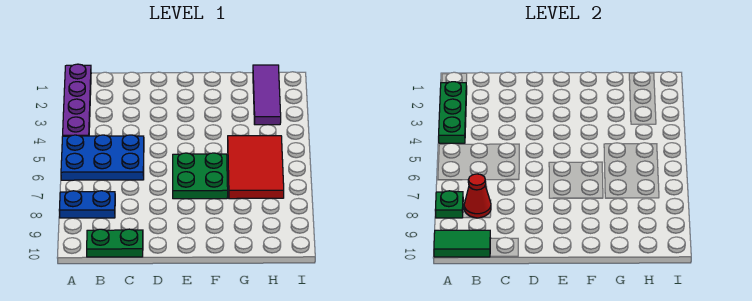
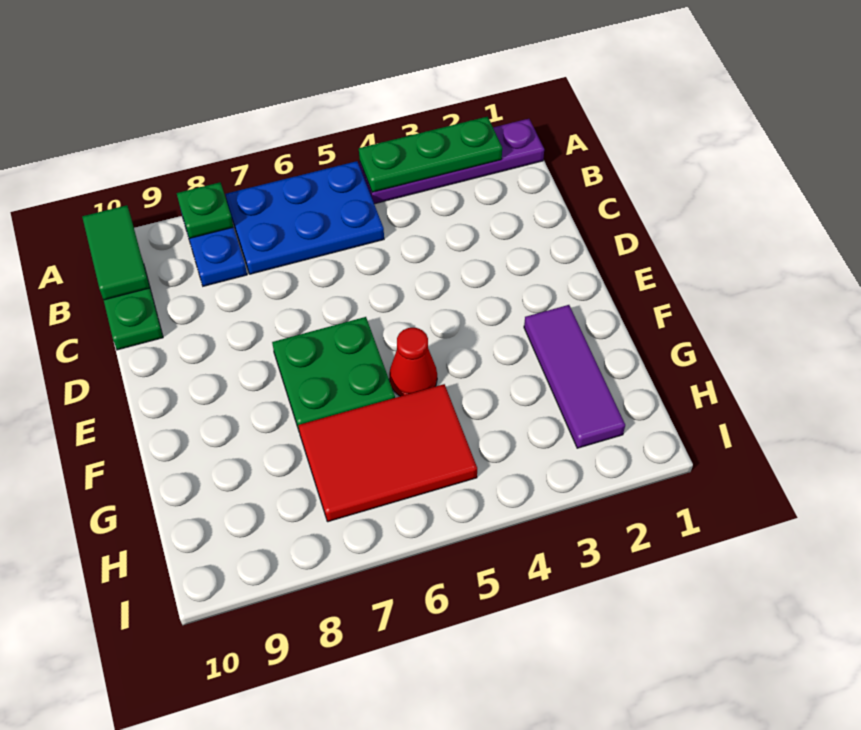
blue plate A5:C6 level 1 -> blue plate A5:B7 level 1
red cone B8 level 2 -> red cone F5 level 1
purple tile H1:H3 level 1 -> purple tile F2:H2 level 1

